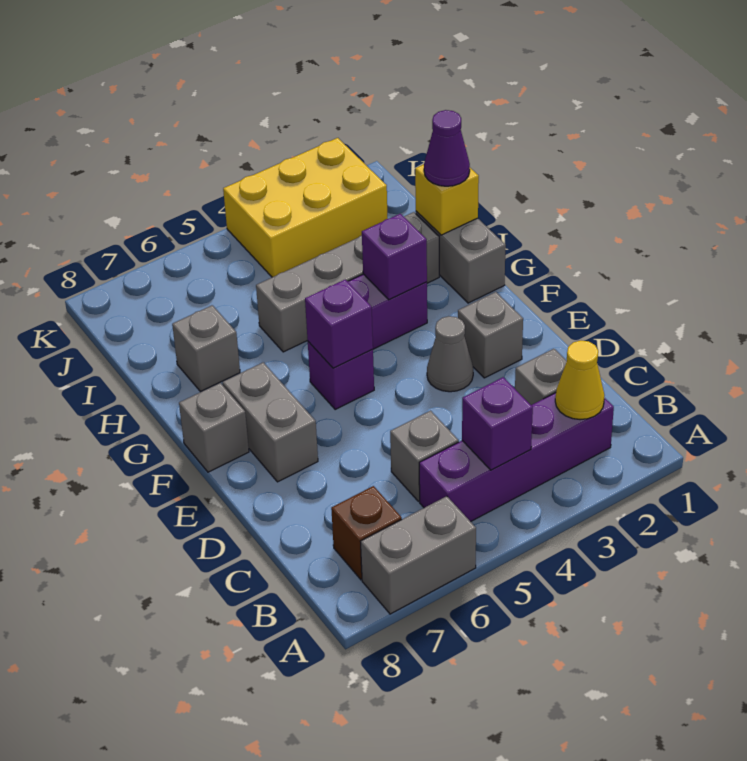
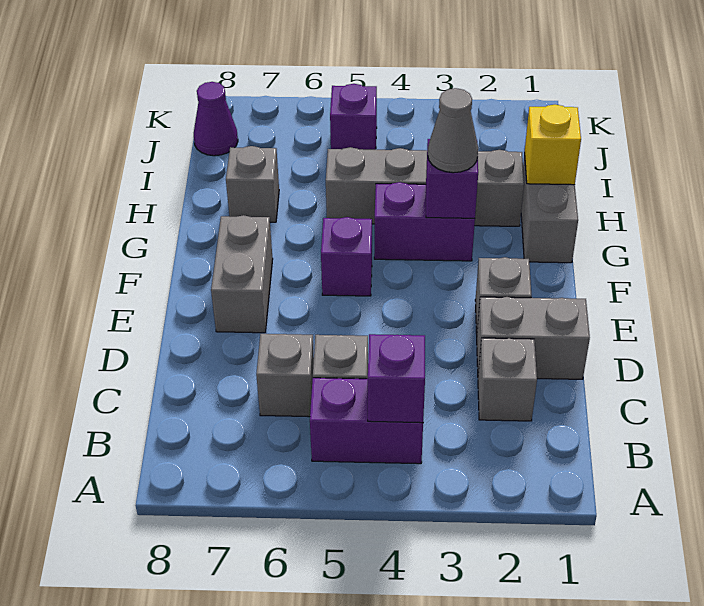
grey brick A6:A7 level 1 -> grey brick D1:D2 level 1
purple brick B2:B5 level 1 -> purple brick B4:B5 level 1
yellow cone B2 level 2 -> none
brown brick B7 level 1 -> none
grey cone E3 level 1 -> grey cone G3 level 3
purple brick F5 level 2 -> purple brick J5 level 1
grey brick F8 level 1 -> grey brick C6 level 1
purple cone H1 level 3 -> purple cone J8 level 1
yellow brick J2:K4 level 1 -> none

